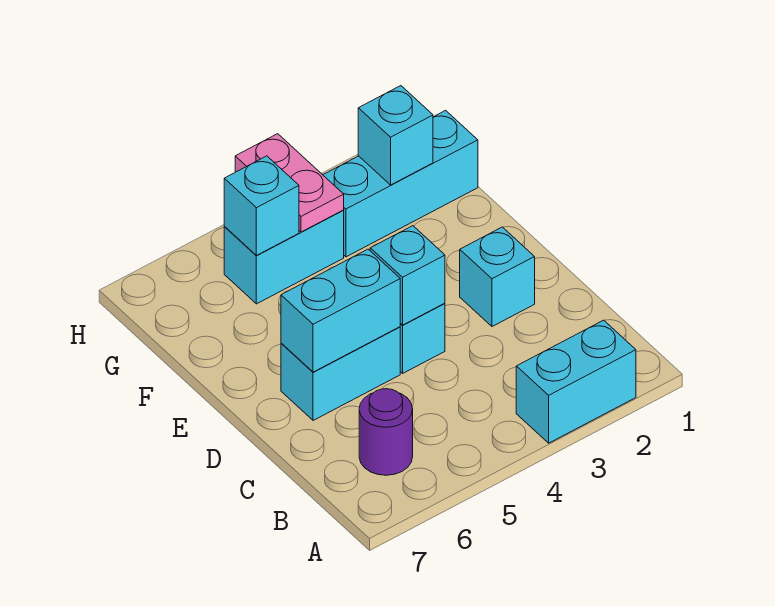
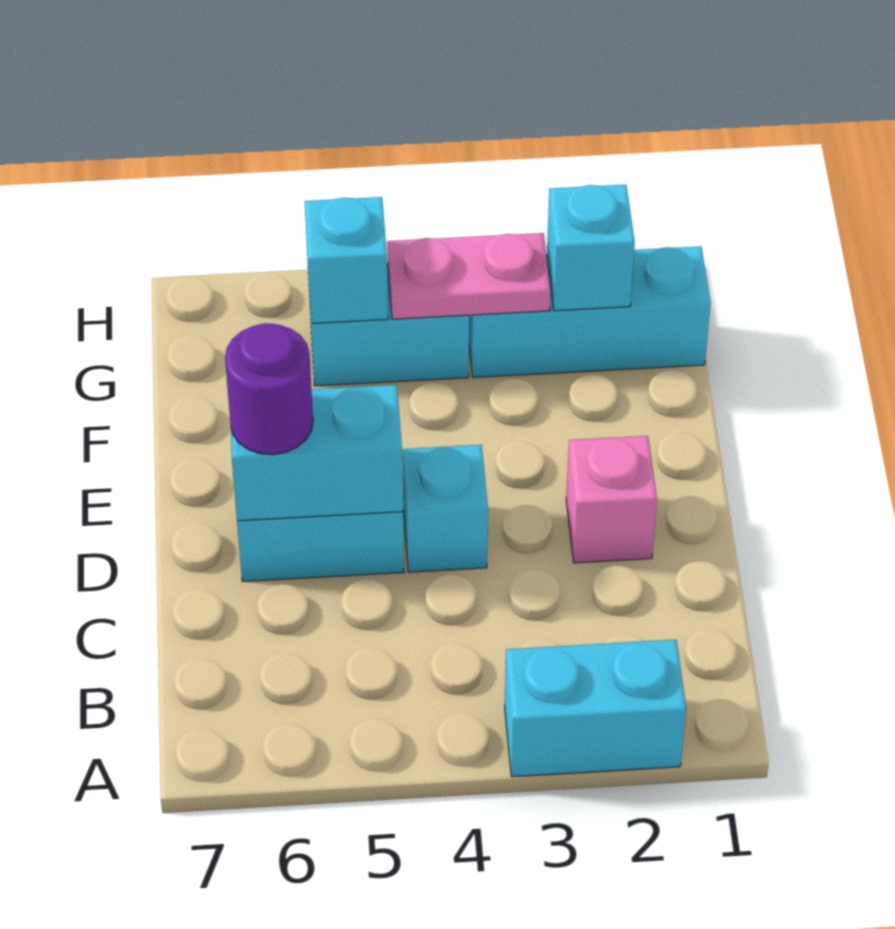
purple round brick B6 level 1 -> purple round brick D6 level 3
cyan brick D2 level 1 -> pink brick D2 level 1
cyan brick D4 level 2 -> none
pink plate G4:H4 level 2 -> pink plate G3:G4 level 2

